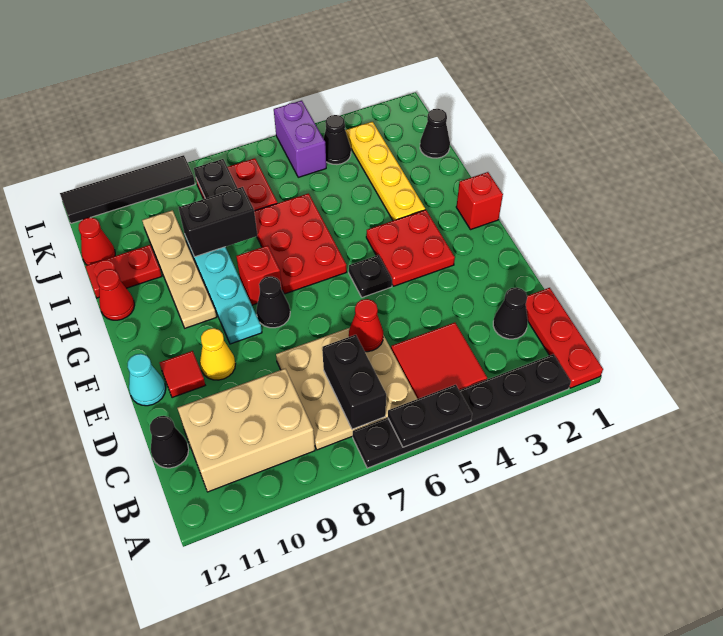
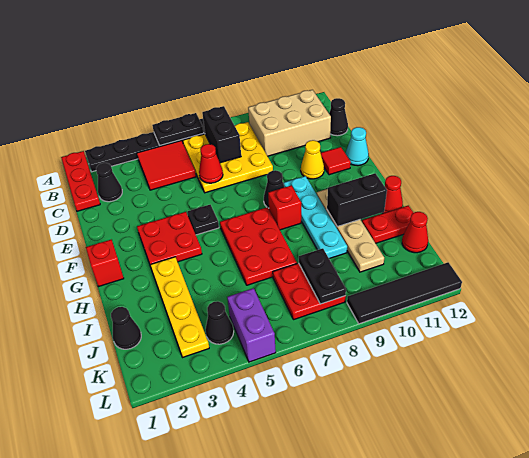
tan plate B6:D8 level 1 -> yellow plate B6:D8 level 1
black brick I8:I9 level 2 -> black brick H10:H11 level 2

